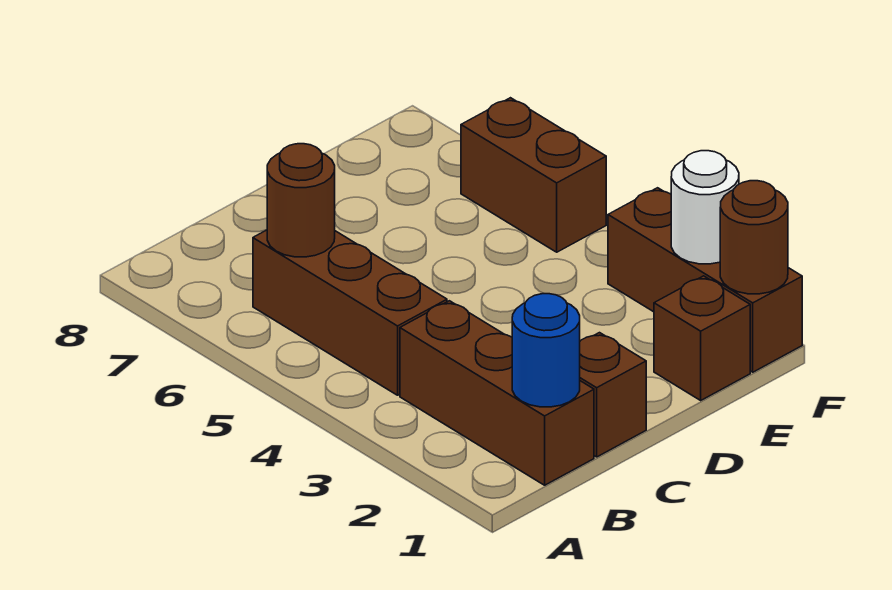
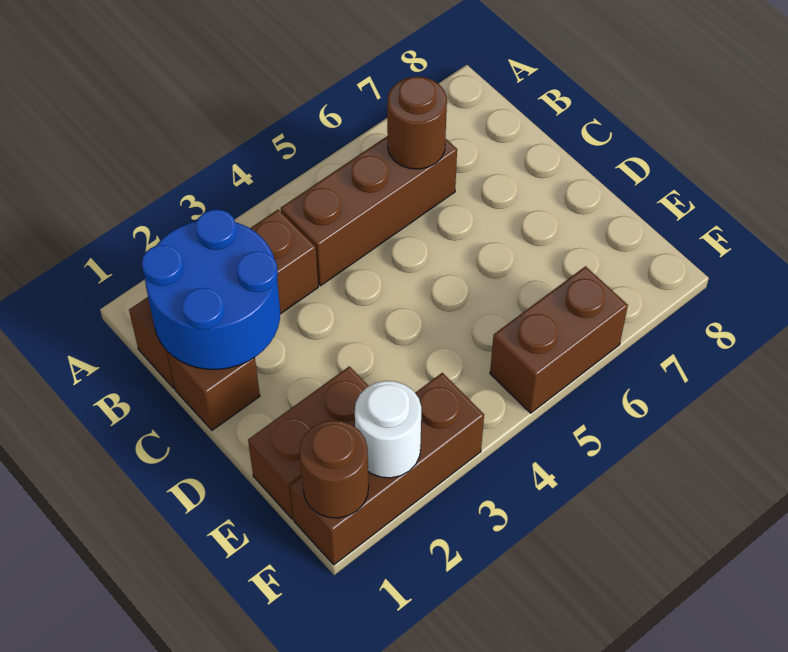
blue round brick B1 level 2 -> blue round brick B1:C2 level 2
brown brick E1 level 1 -> brown brick E1:E2 level 1

